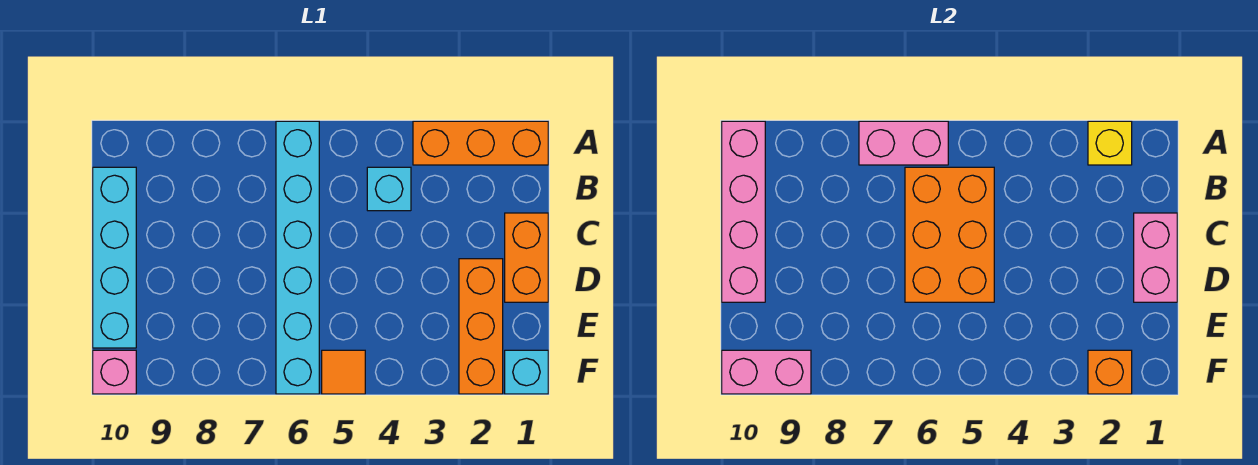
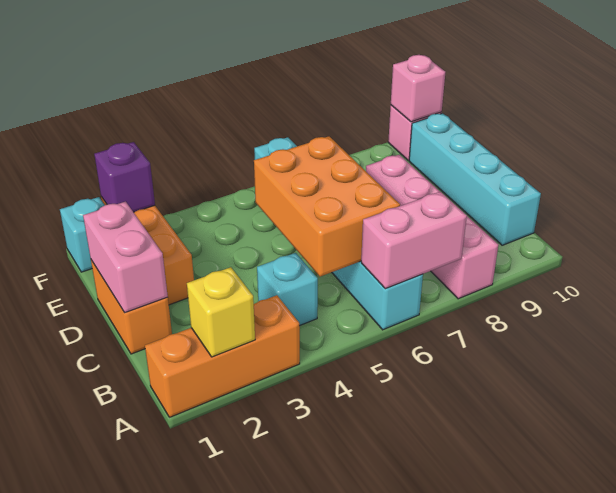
pink brick A10:D10 level 2 -> pink brick A8:D8 level 1
orange brick F2 level 2 -> purple brick F2 level 2
orange tile F5 level 1 -> none
pink brick F9:F10 level 2 -> pink brick F10 level 2

